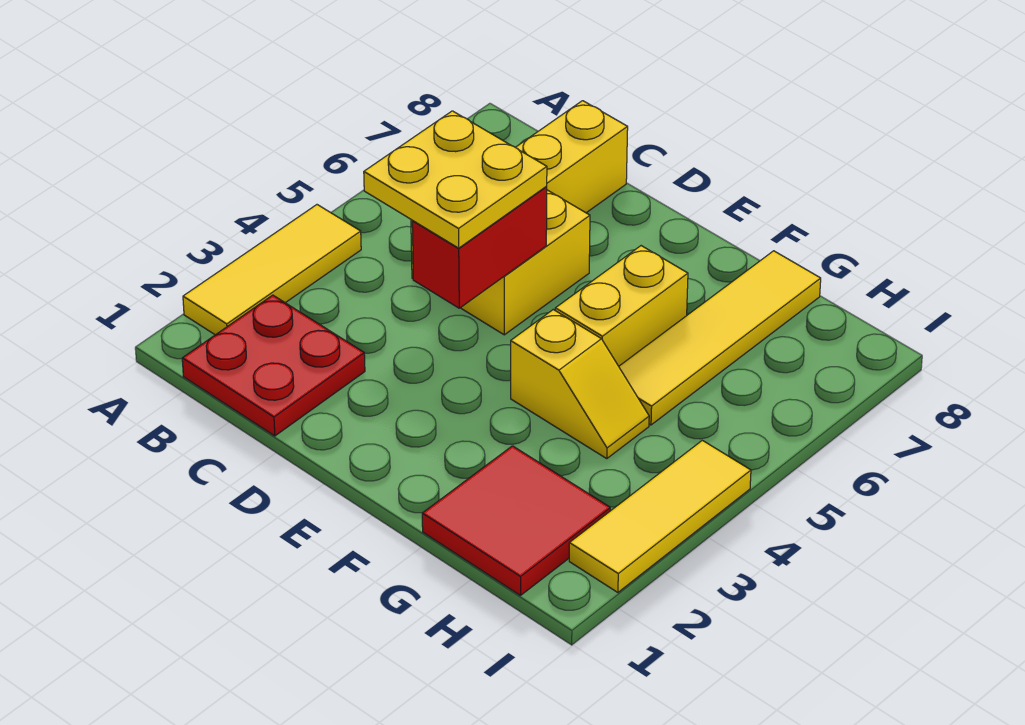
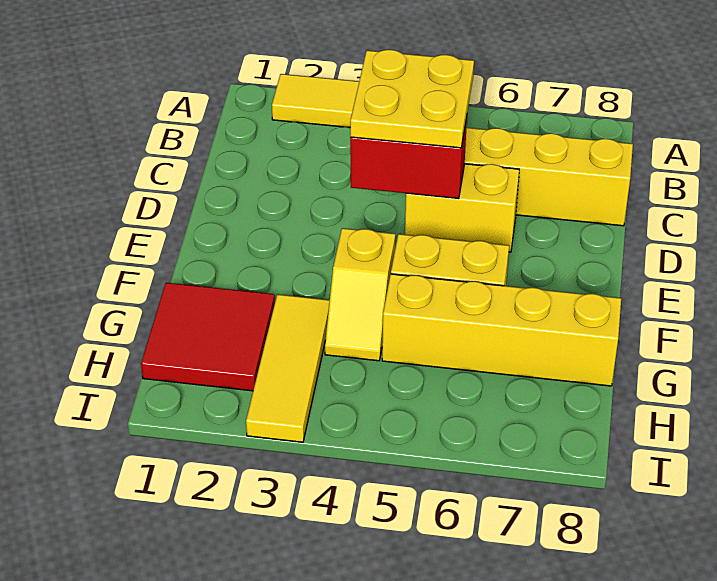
red plate B1:C2 level 1 -> none
yellow tile G5:G8 level 1 -> yellow brick G5:G8 level 1
yellow tile I2:I4 level 1 -> yellow tile G3:I3 level 1

